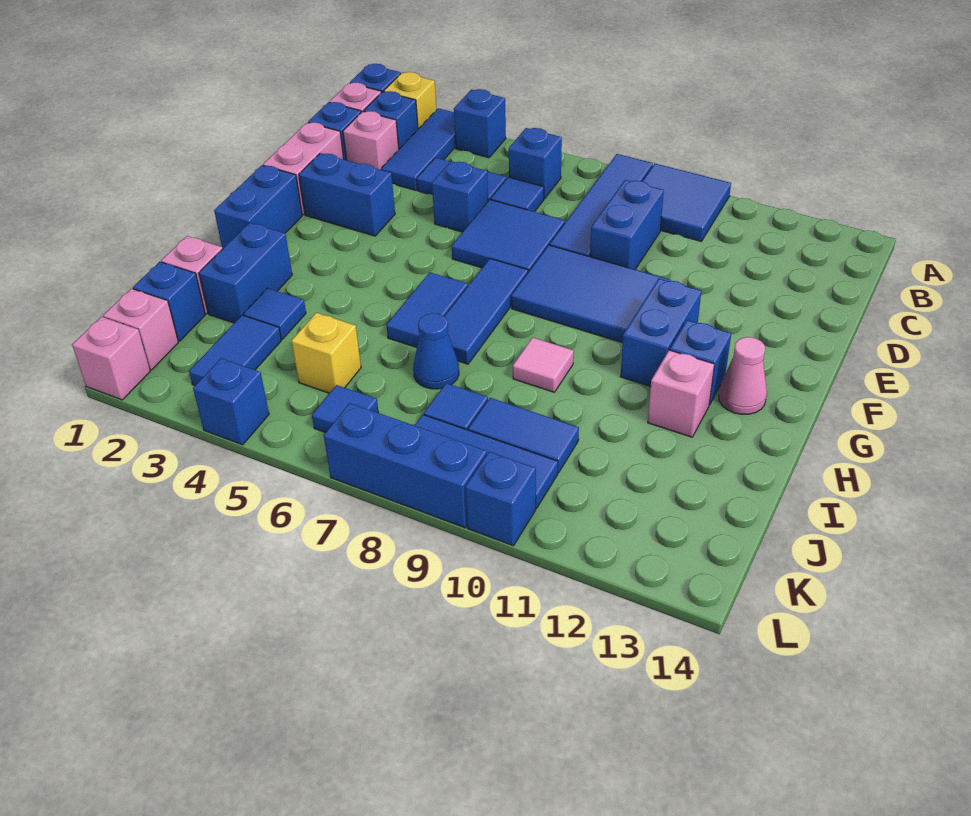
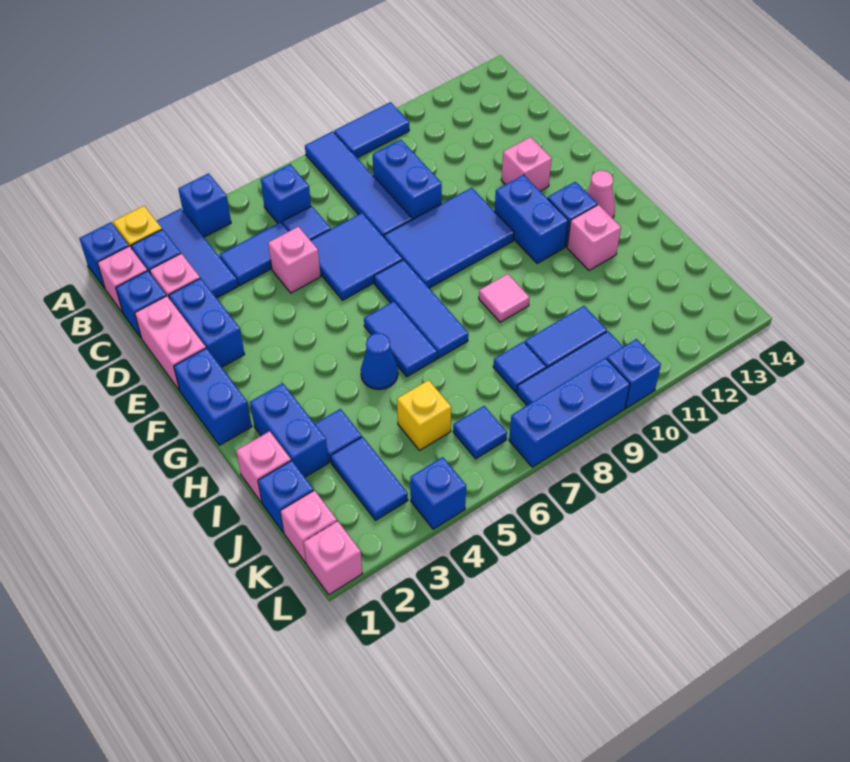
blue tile A9:B10 level 1 -> blue tile A9:A10 level 1
blue brick D5 level 1 -> pink brick D5 level 1
blue brick E2:E3 level 1 -> blue brick D2:E2 level 1
none -> pink brick E12 level 1
blue cone I7 level 1 -> blue cone H5 level 1

